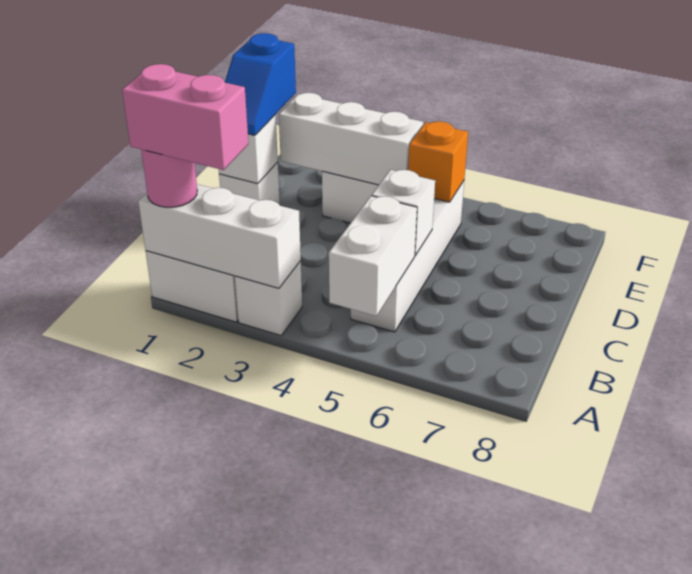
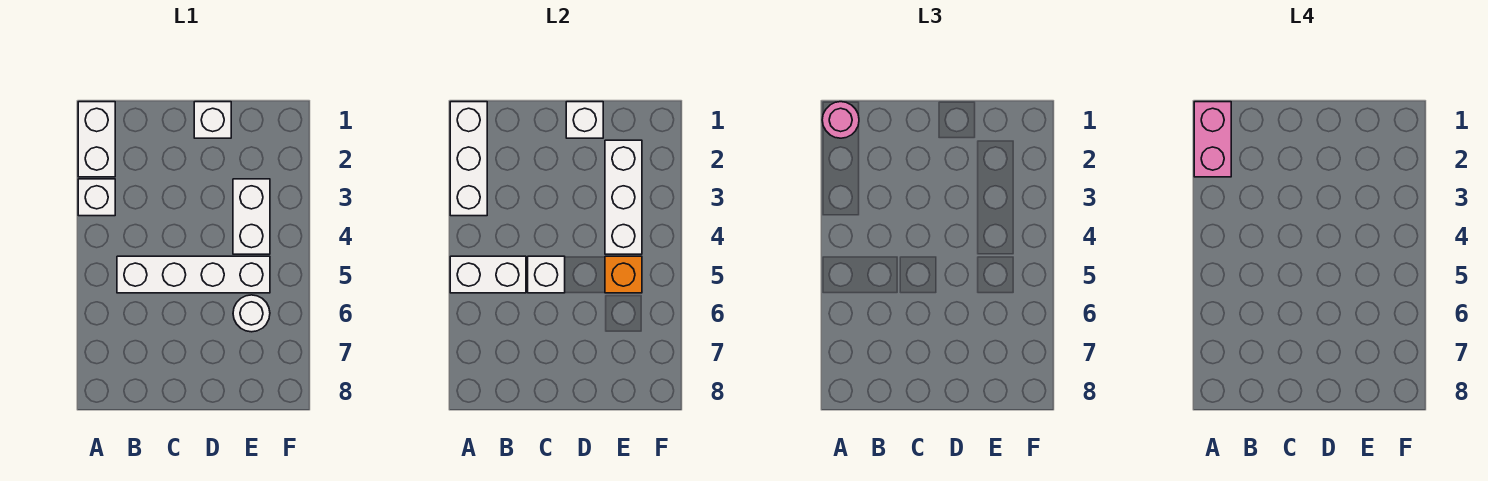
blue slope D1:E1 level 3 top E -> none
none -> white round brick E6 level 1

